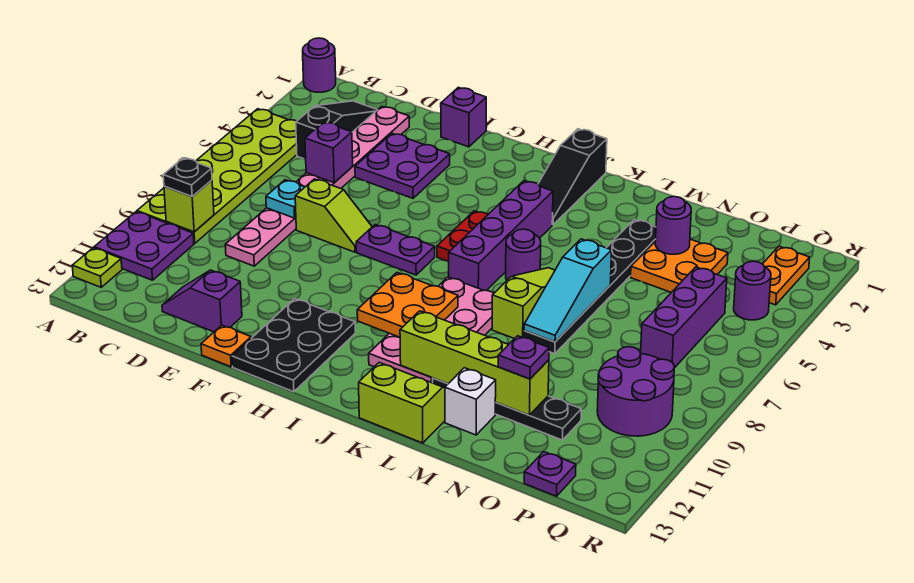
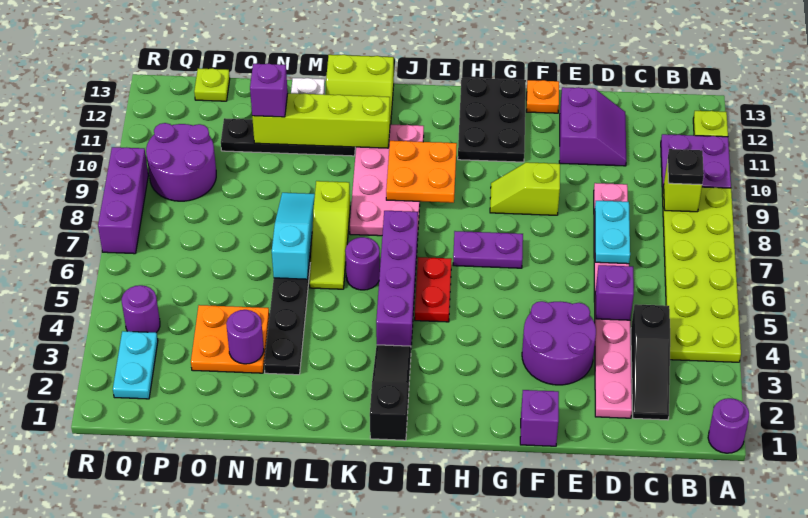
cyan plate D7 level 2 -> cyan plate D7:D8 level 2
purple slope D12:E12 level 1 top E -> purple slope D11:E12 level 1 top E
purple plate E3:F4 level 1 -> purple round brick E3:F4 level 1
lime slope E7:F7 level 1 top E -> lime slope F9:G9 level 1 top F
purple plate N11 level 3 -> purple brick N11 level 3
purple brick P5:P7 level 1 -> purple brick R7:R9 level 1
purple plate P13 level 1 -> lime plate P13 level 1
orange plate Q2:Q3 level 1 -> cyan plate Q2:Q3 level 1

